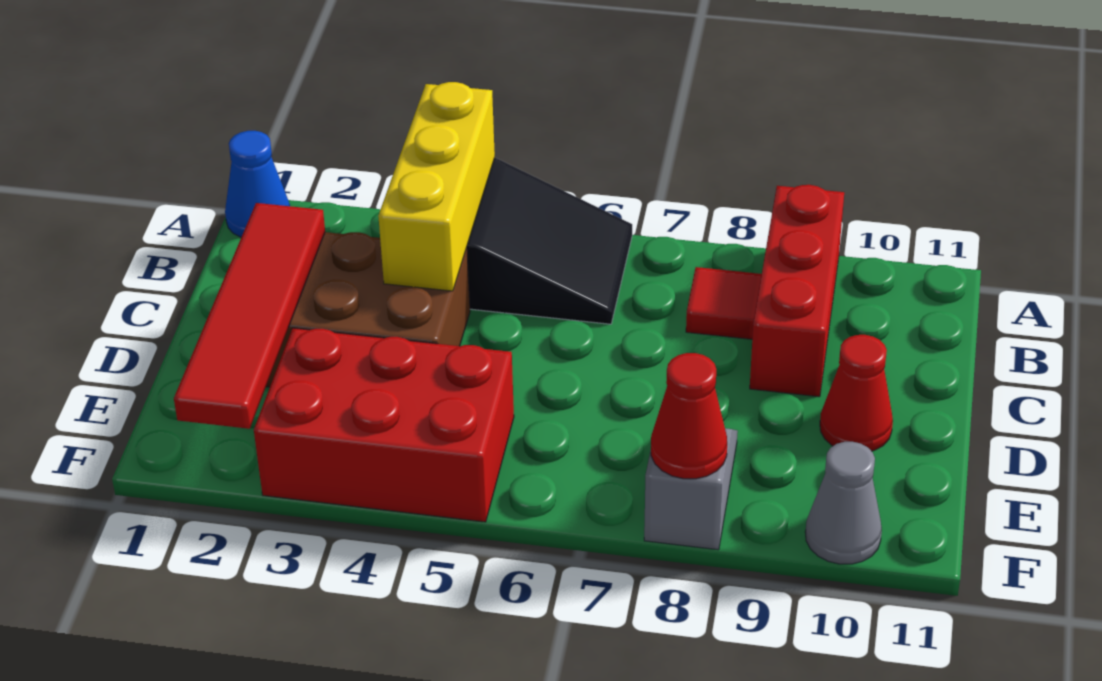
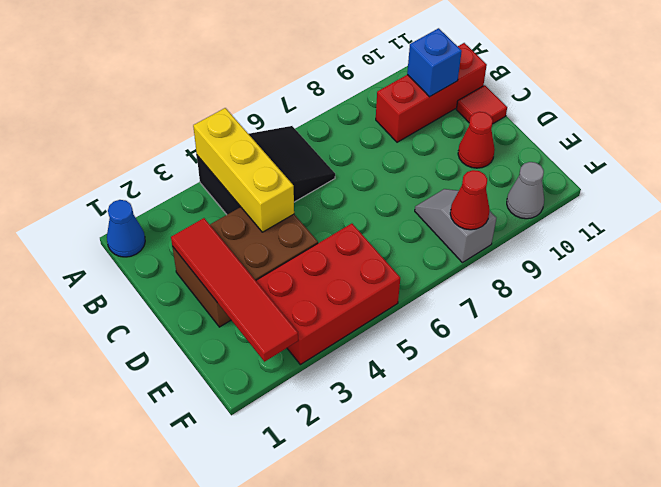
red brick A9:C9 level 1 -> red brick B9:B11 level 1
red tile B8 level 1 -> red tile C11 level 1
none -> blue brick B10 level 2

